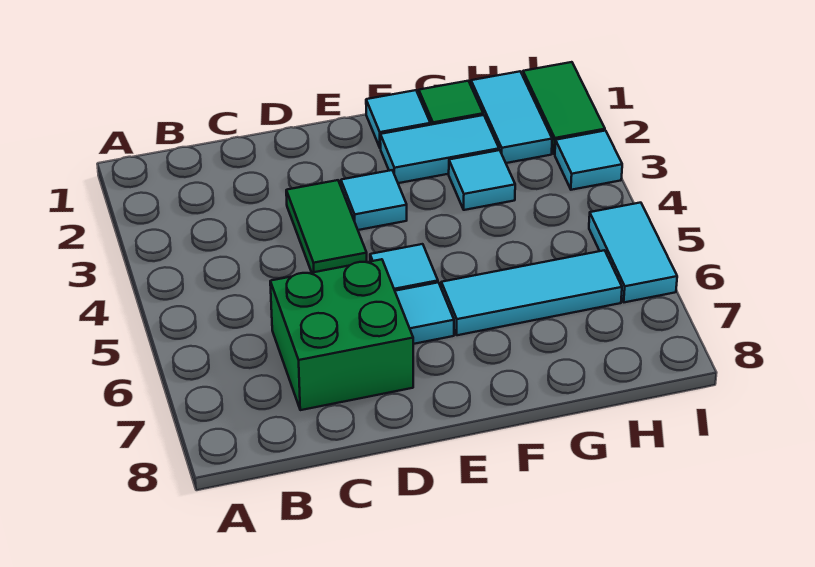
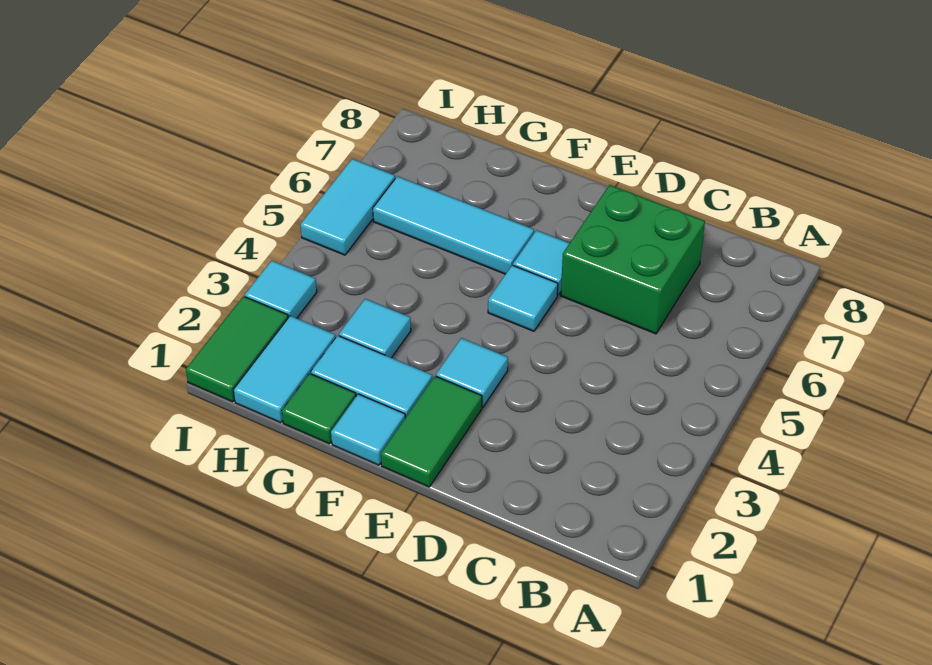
green tile D3:D4 level 1 -> green tile E1:E2 level 1

